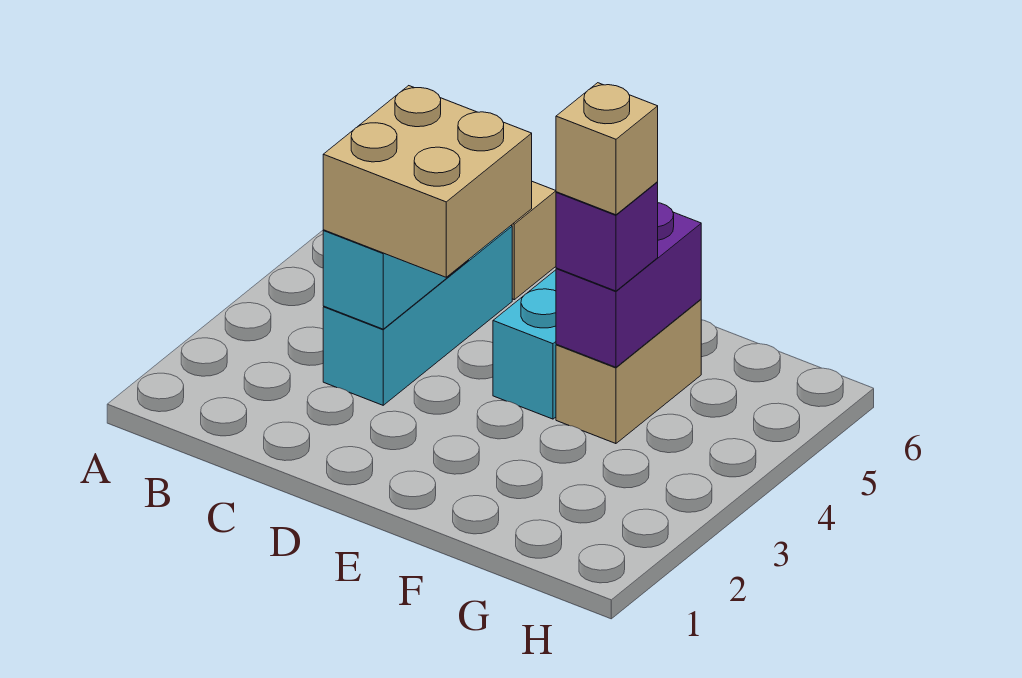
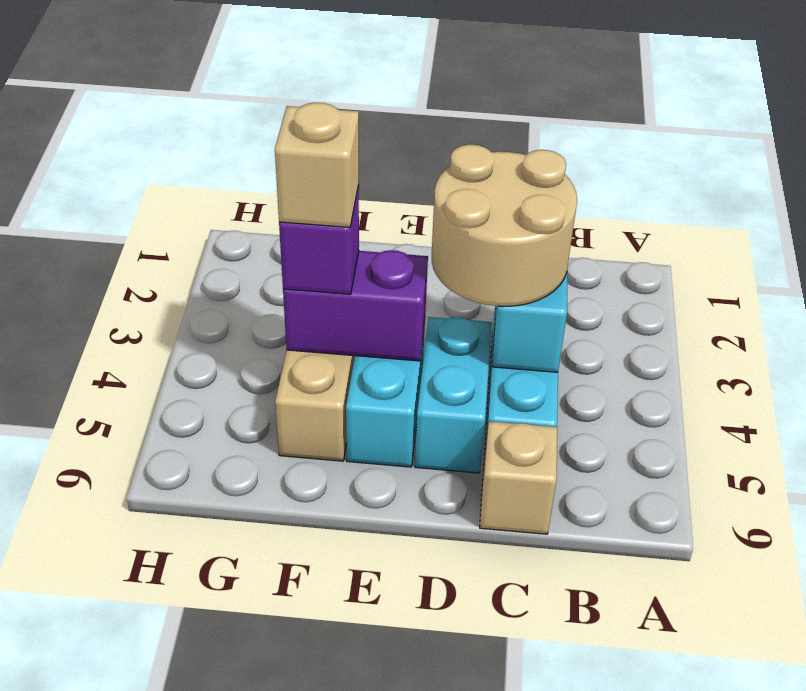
tan brick C3:D4 level 3 -> tan round brick C3:D4 level 3
none -> cyan brick D4:D5 level 1
purple brick F4:F5 level 2 -> purple brick E4:F4 level 2

